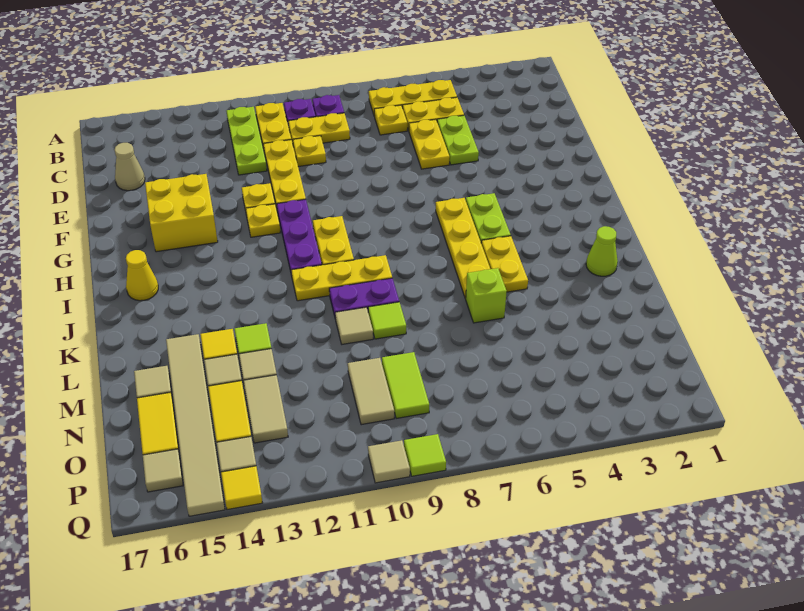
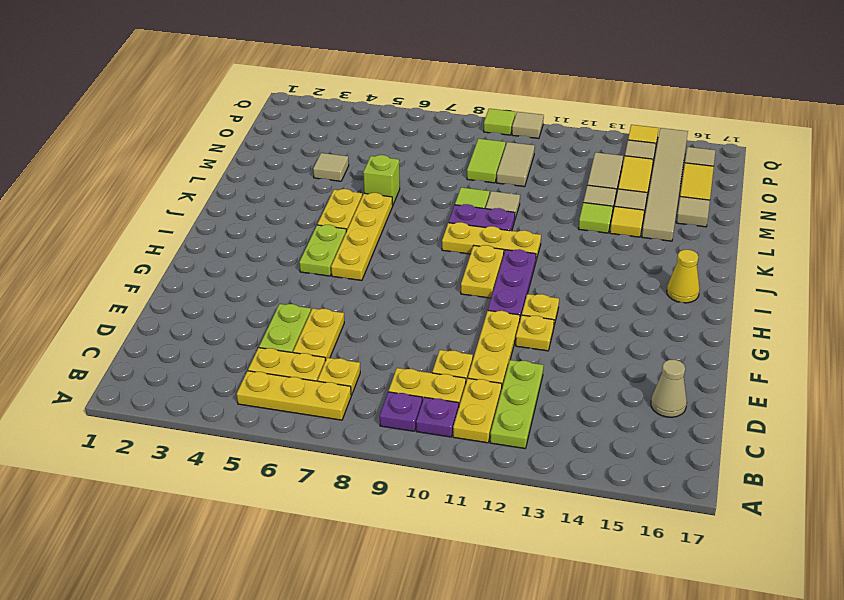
yellow brick F14:G15 level 1 -> none
lime cone K2 level 1 -> none
none -> tan tile M4 level 1

